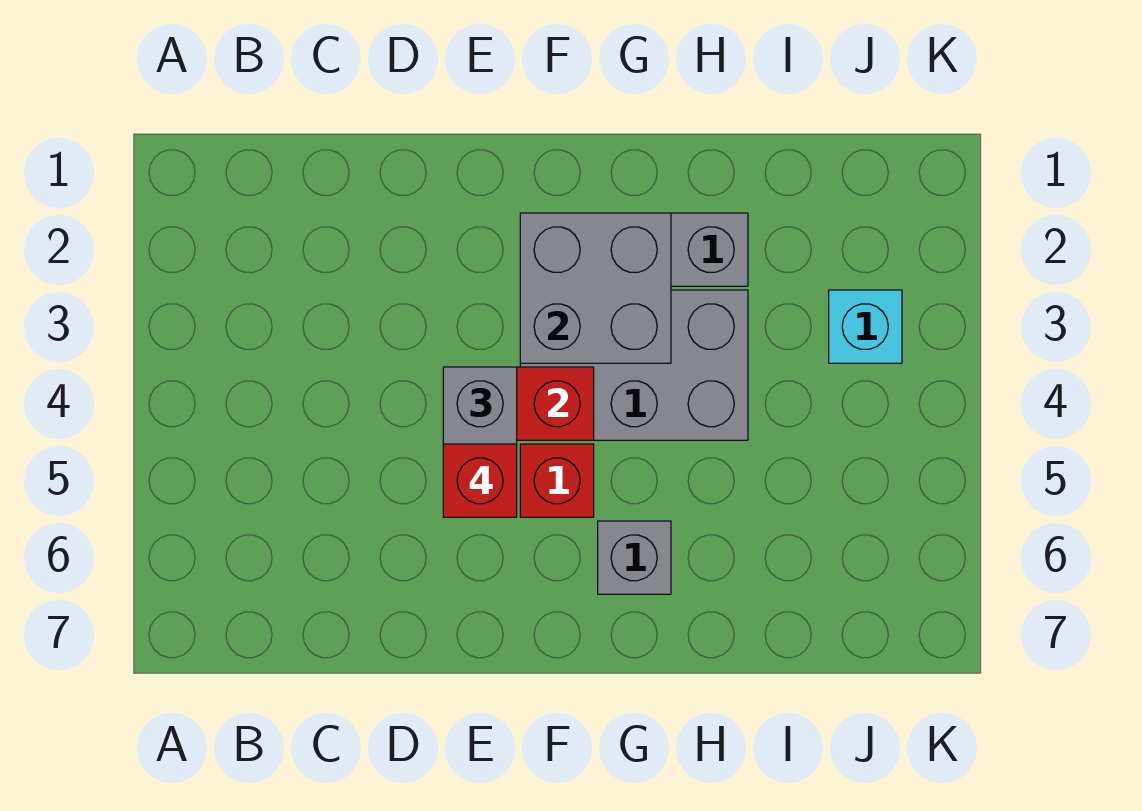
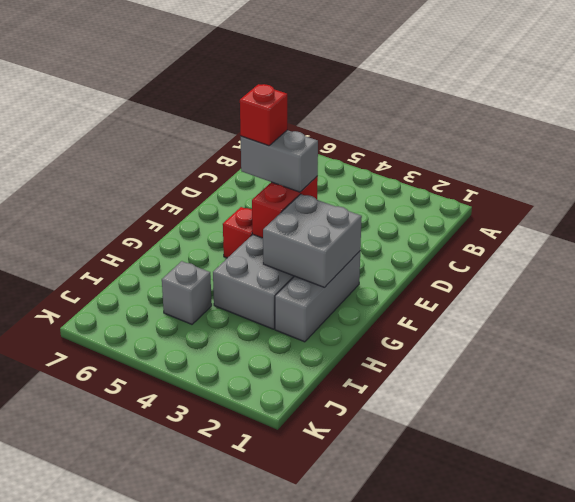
grey brick G6 level 1 -> grey brick I5 level 1
cyan brick J3 level 1 -> none

